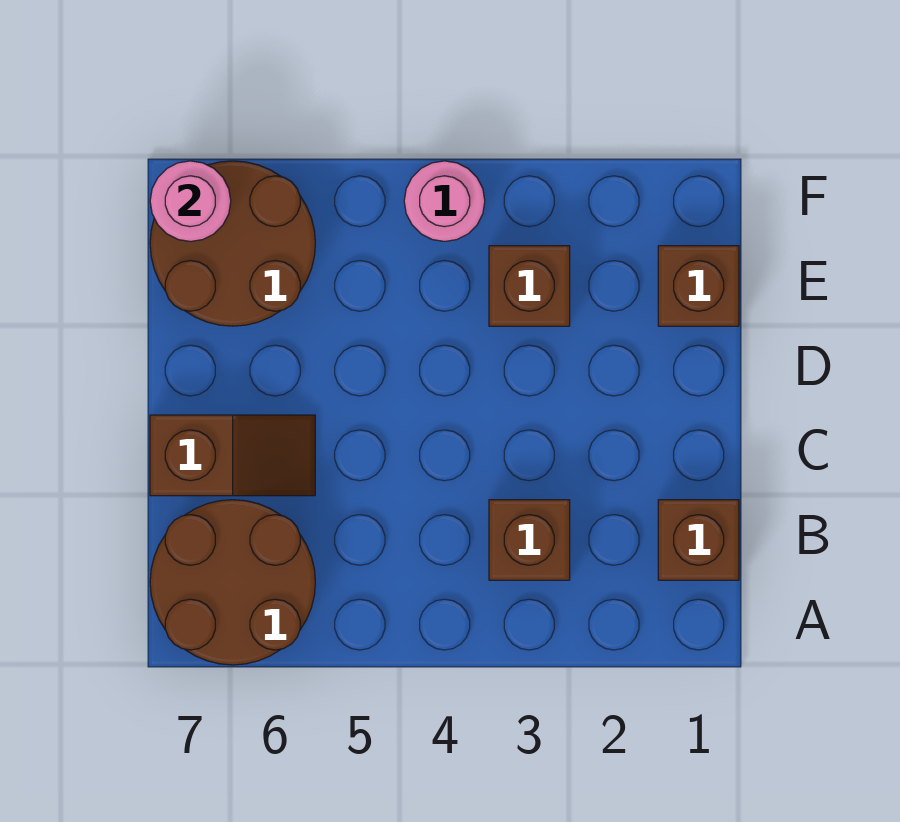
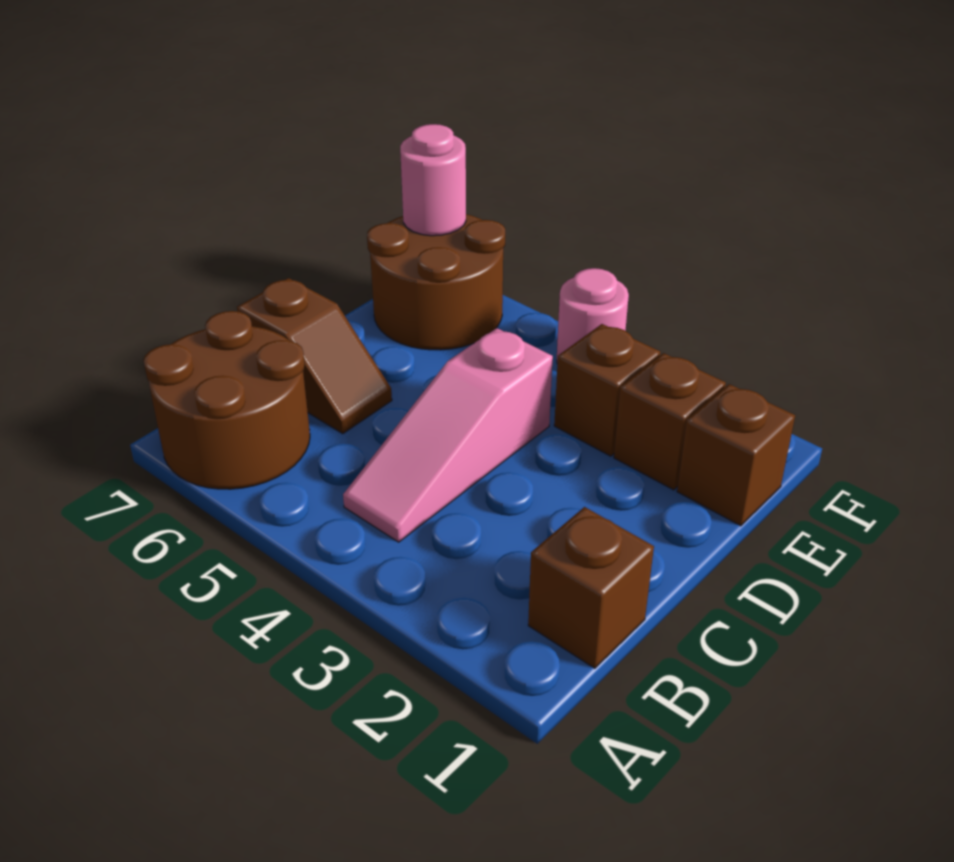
brown brick B3 level 1 -> brown brick E2 level 1
none -> pink slope B4:D4 level 1 top D

